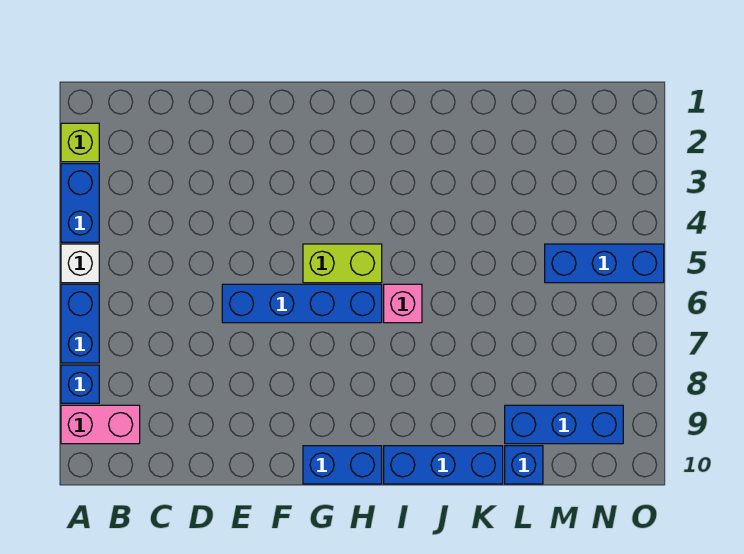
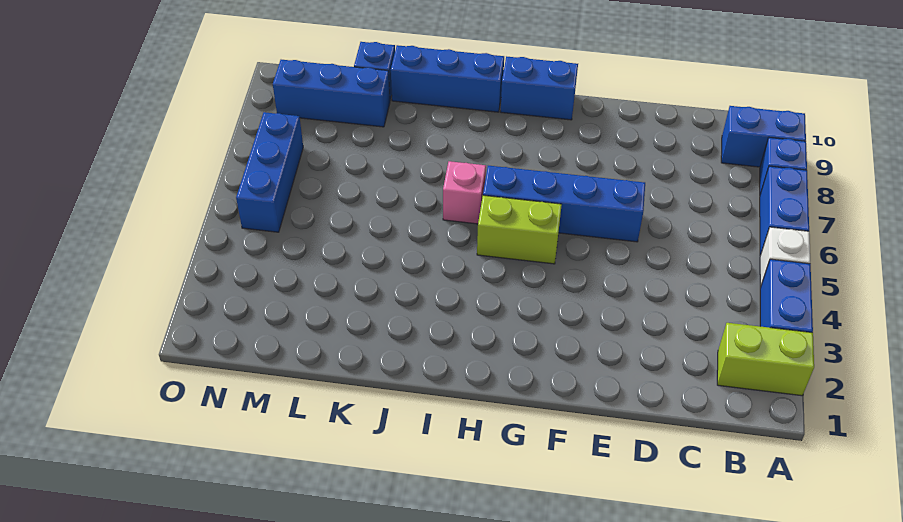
lime brick A2 level 1 -> lime brick A2:B2 level 1
pink brick A9:B9 level 1 -> blue brick A9:B9 level 1
blue brick M5:O5 level 1 -> blue brick N5:N7 level 1

